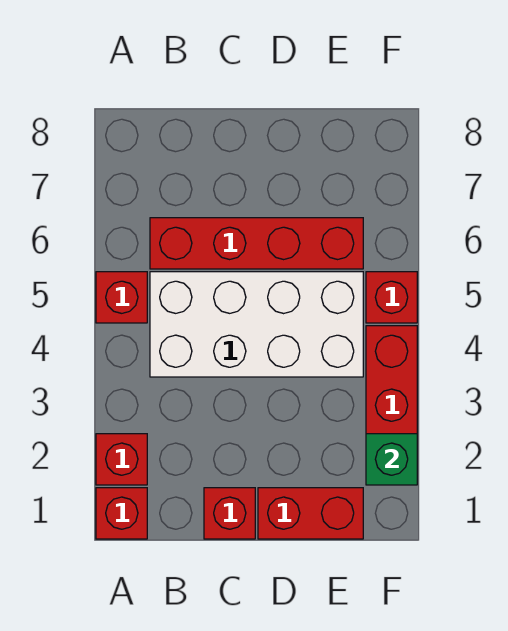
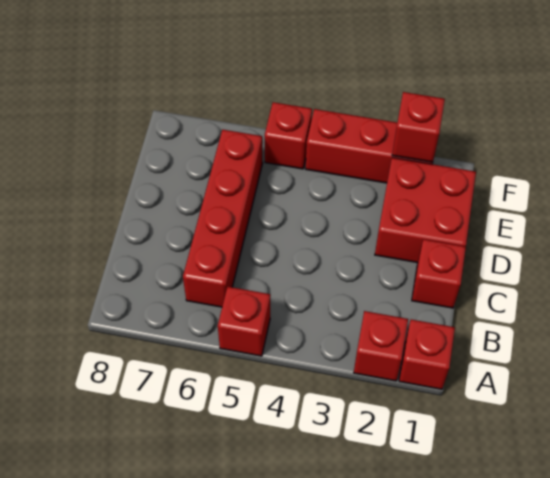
white brick B4:E5 level 1 -> none
red brick D1:E1 level 1 -> red brick D1:E2 level 1
green brick F2 level 2 -> red brick F2 level 2

